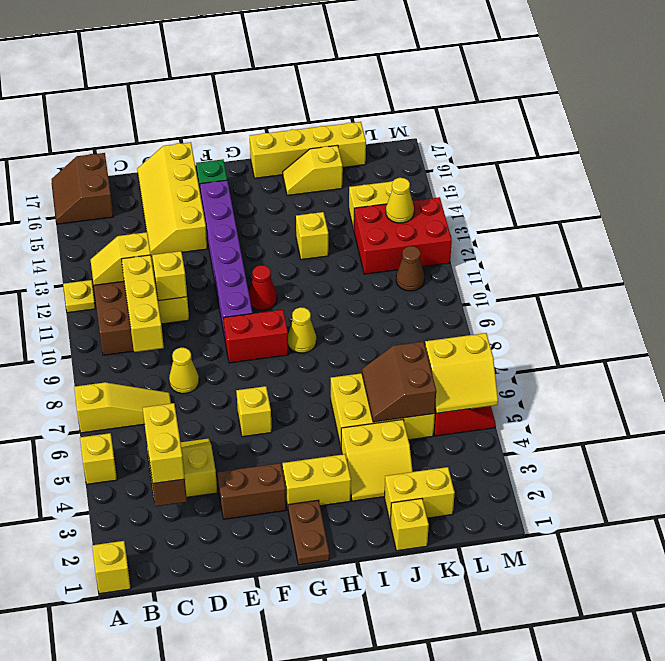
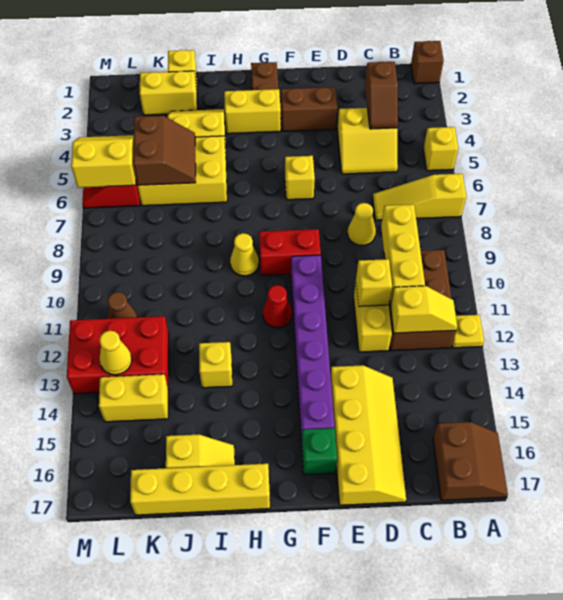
yellow brick A1 level 1 -> brown brick A1 level 1
yellow brick C3:C4 level 3 -> none

